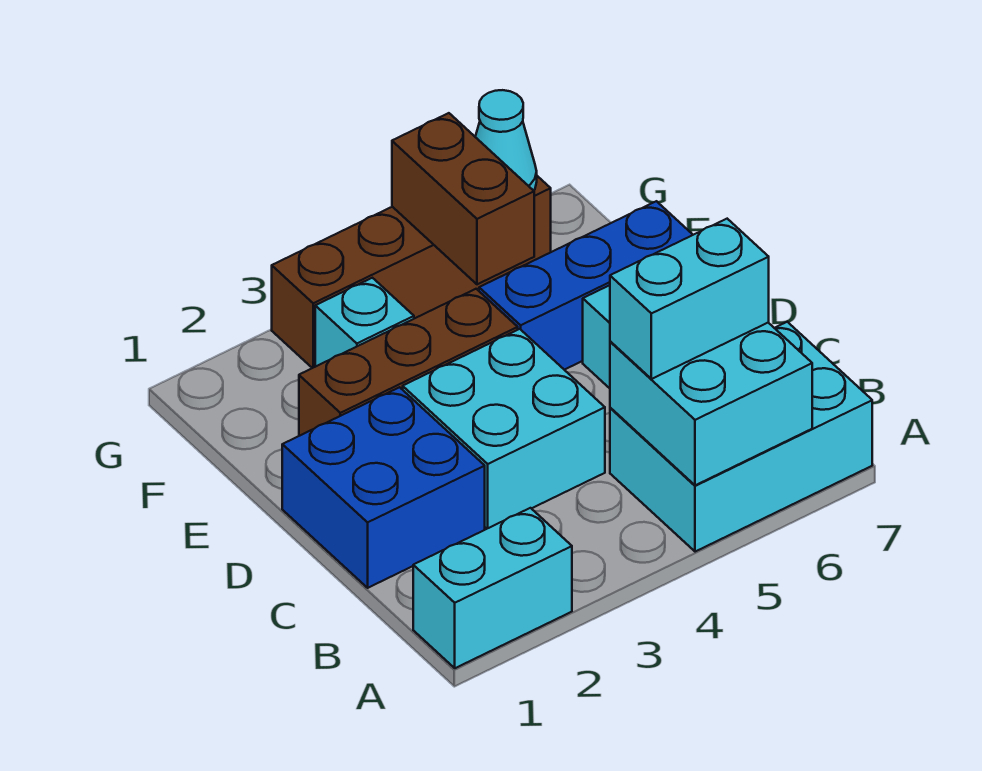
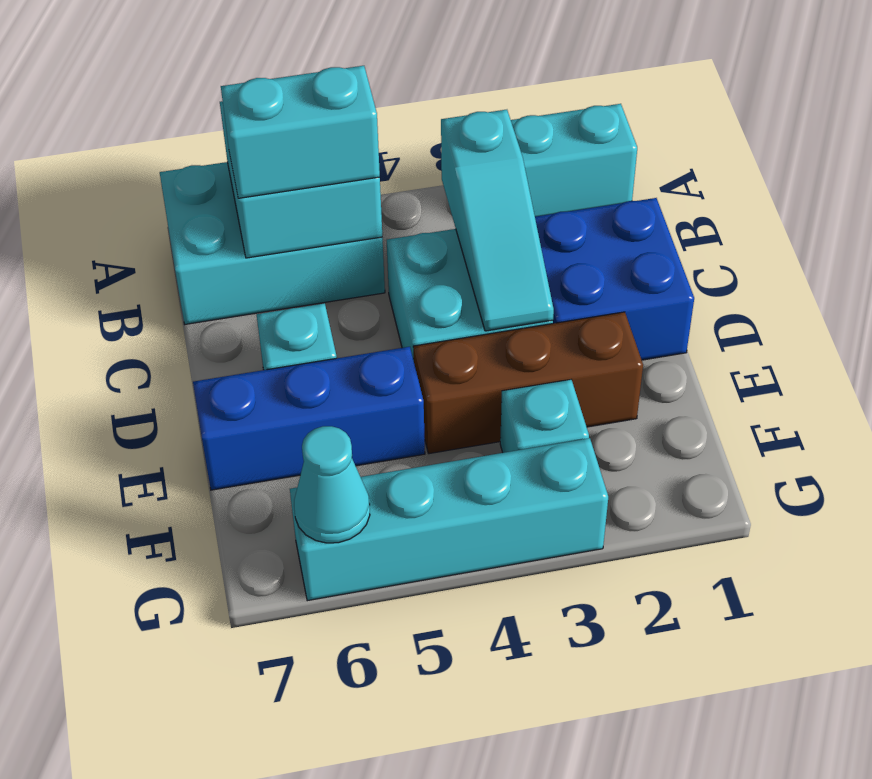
none -> cyan slope B3:D3 level 2 top B
brown brick F5:G5 level 2 -> none
brown brick G3:G6 level 1 -> cyan brick G3:G6 level 1

